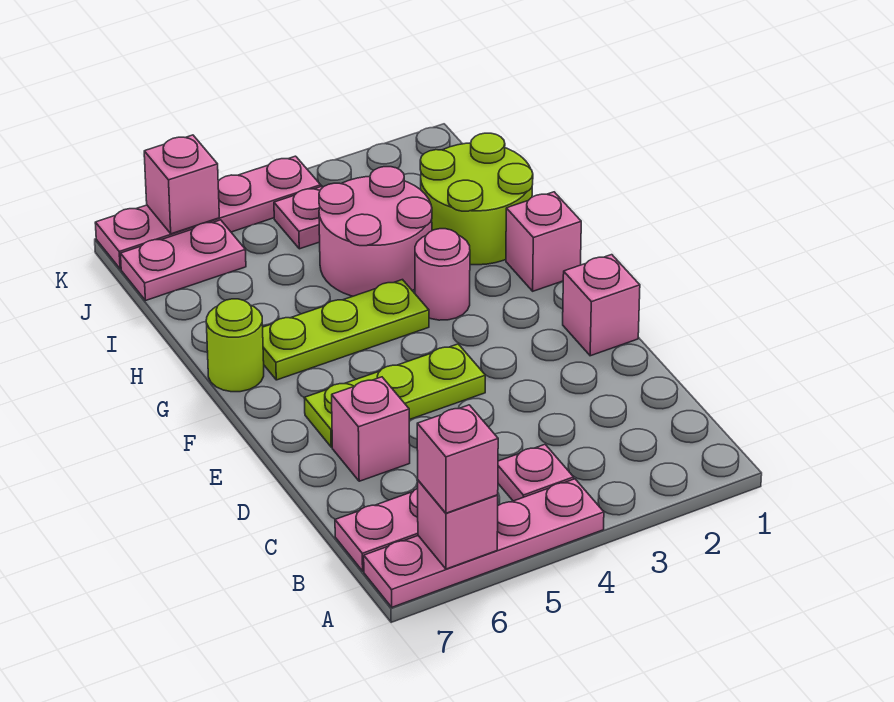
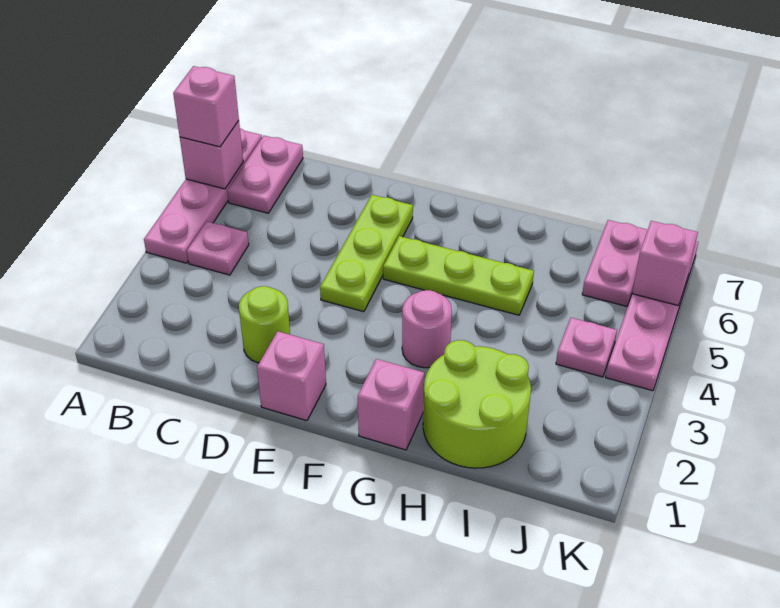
pink brick D6 level 1 -> none
lime plate G4:G6 level 1 -> lime plate F5:H5 level 1
lime round brick G7 level 1 -> lime round brick D2 level 1
pink round brick H3:I4 level 1 -> none

